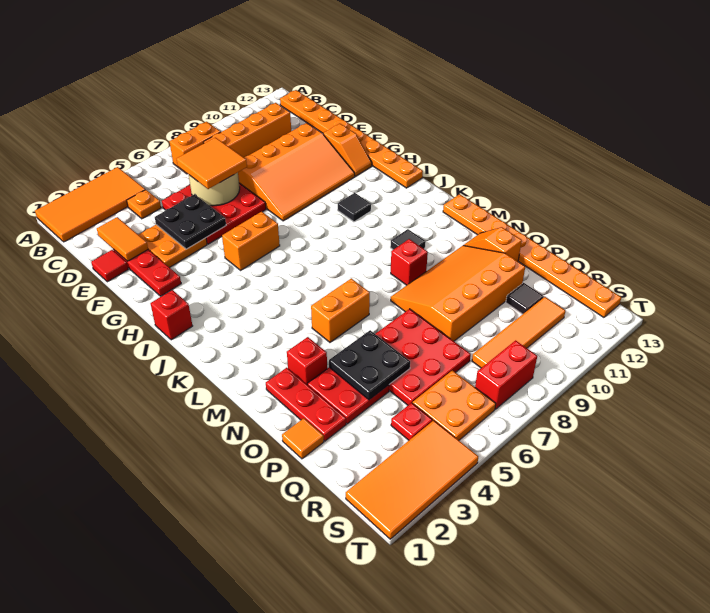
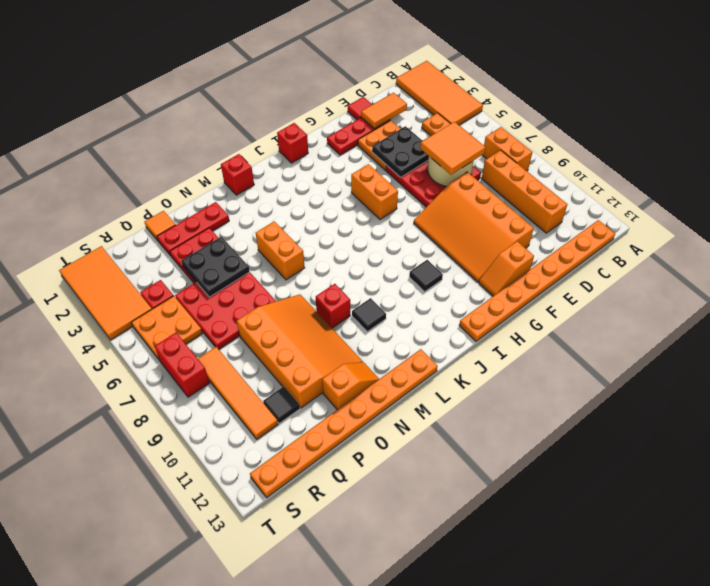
red brick N3 level 1 -> red brick L1 level 1

